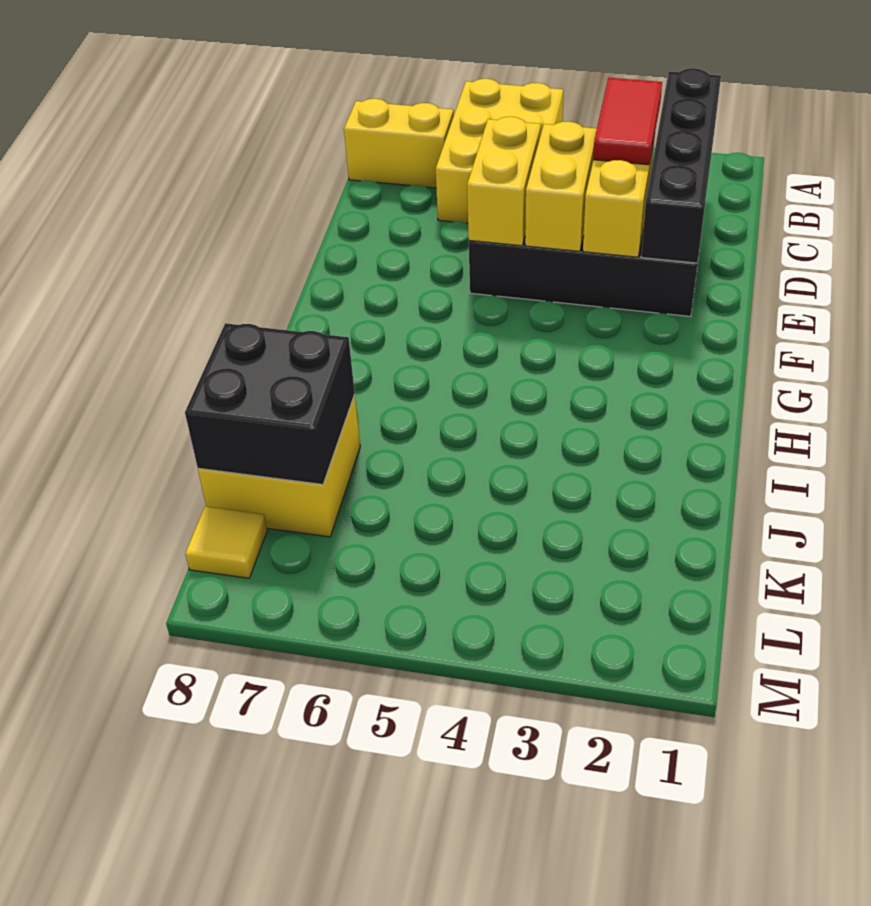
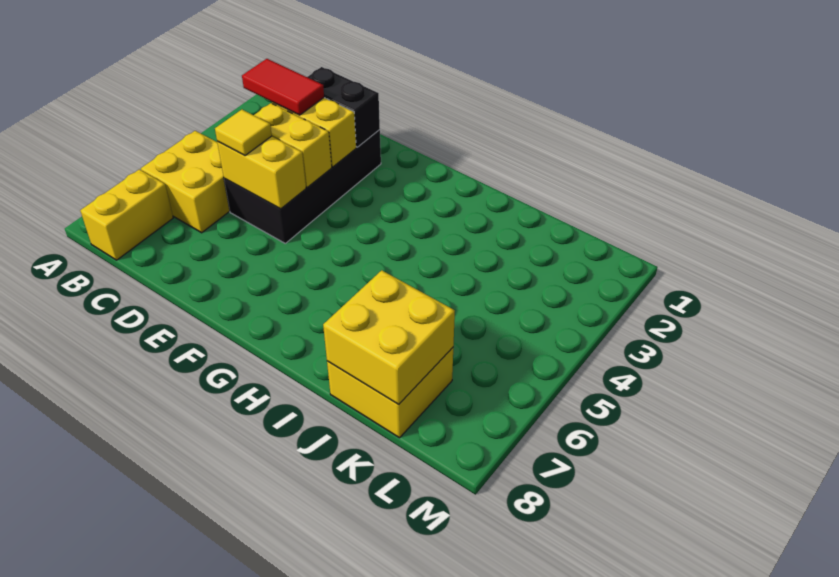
yellow brick A5:C6 level 1 -> yellow brick B5:C6 level 1
black brick B2:E2 level 2 -> black brick D2:E2 level 2
black brick J7:K8 level 2 -> yellow brick J7:K8 level 2
yellow tile L8 level 1 -> yellow tile D5 level 3

